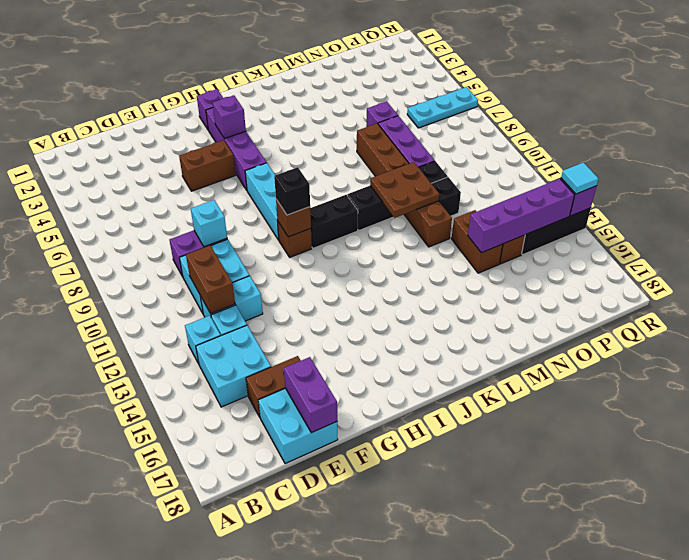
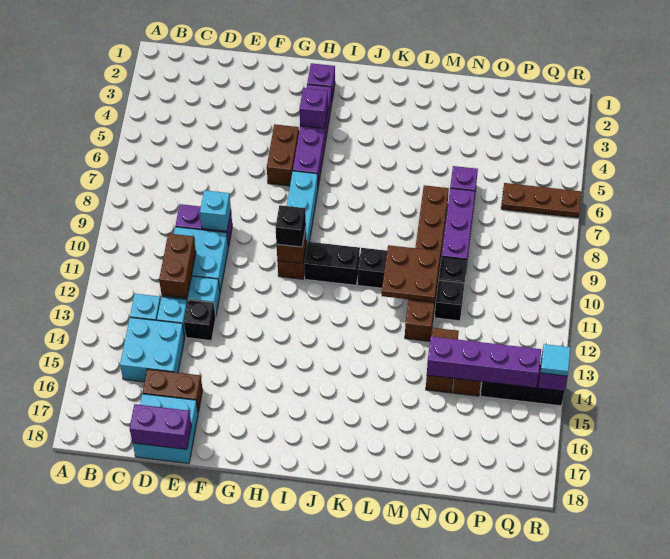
none -> black brick E13 level 1
purple brick E17:E18 level 2 -> purple brick D18:E18 level 2
brown brick F5:G5 level 1 -> brown brick G5:G6 level 1
cyan plate P6:R6 level 1 -> brown plate P6:R6 level 1

